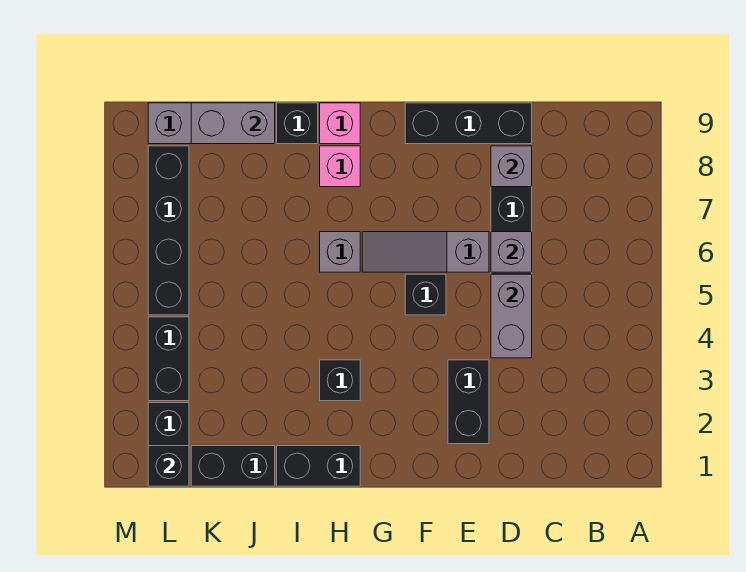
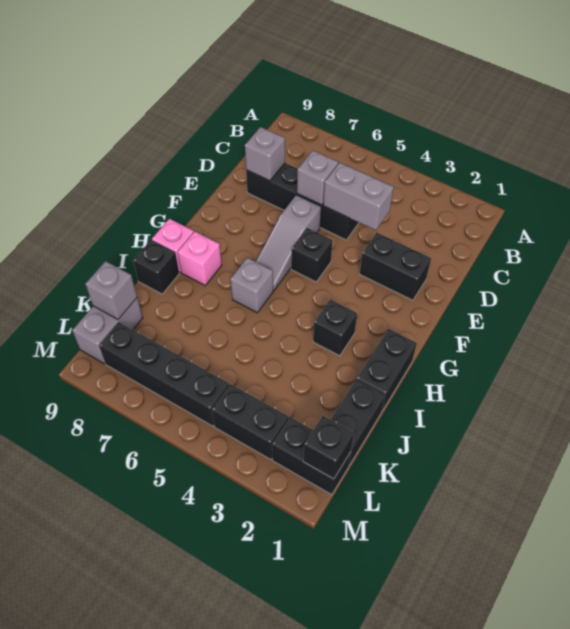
black brick D9:F9 level 1 -> none
grey brick J9:K9 level 2 -> grey brick K9 level 2

